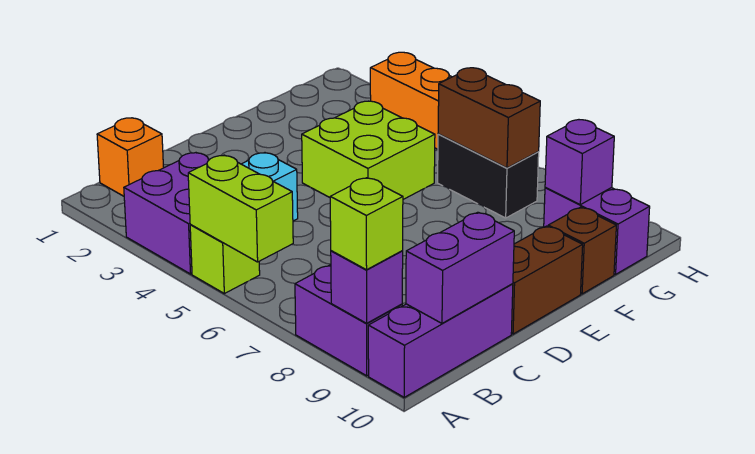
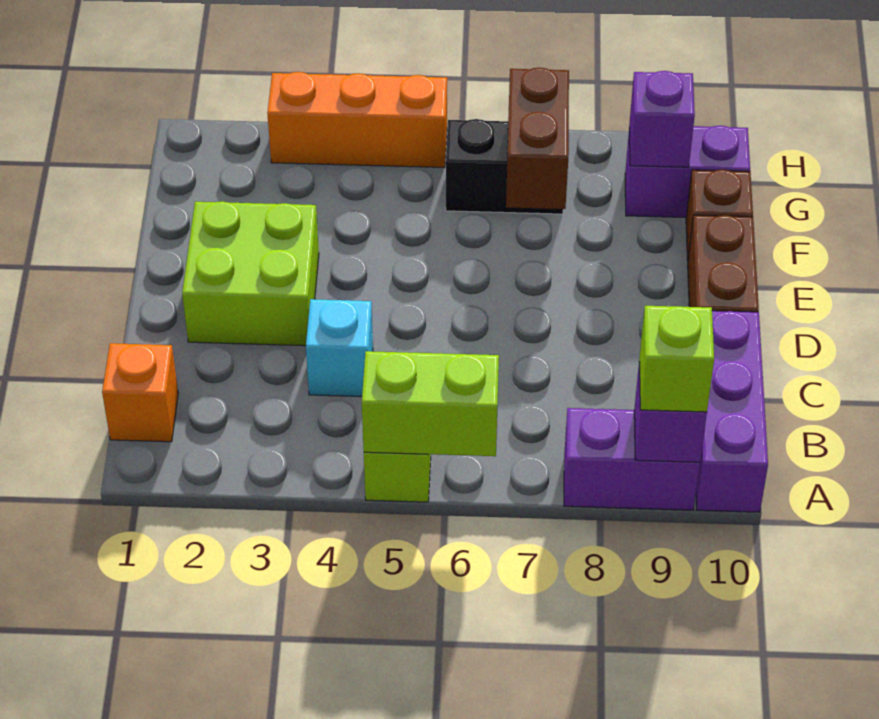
purple brick A3:B4 level 1 -> none
purple brick B10:C10 level 2 -> none
lime brick E4:F5 level 1 -> lime brick D2:E3 level 1
brown brick G6:G7 level 2 -> brown brick F7:G7 level 2

